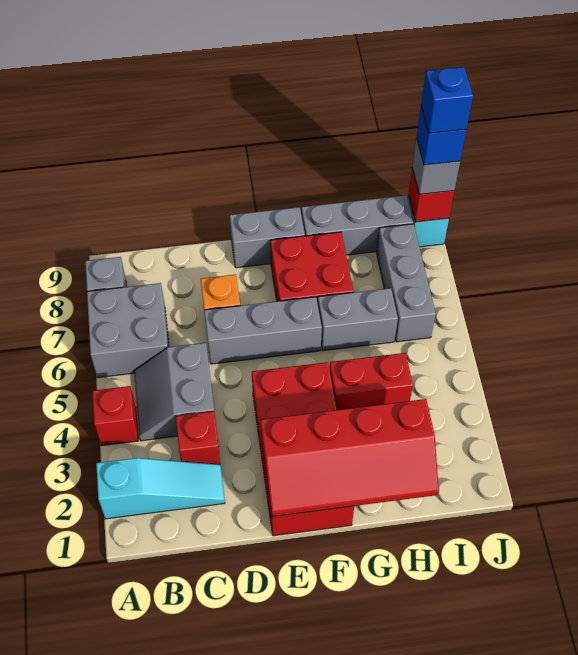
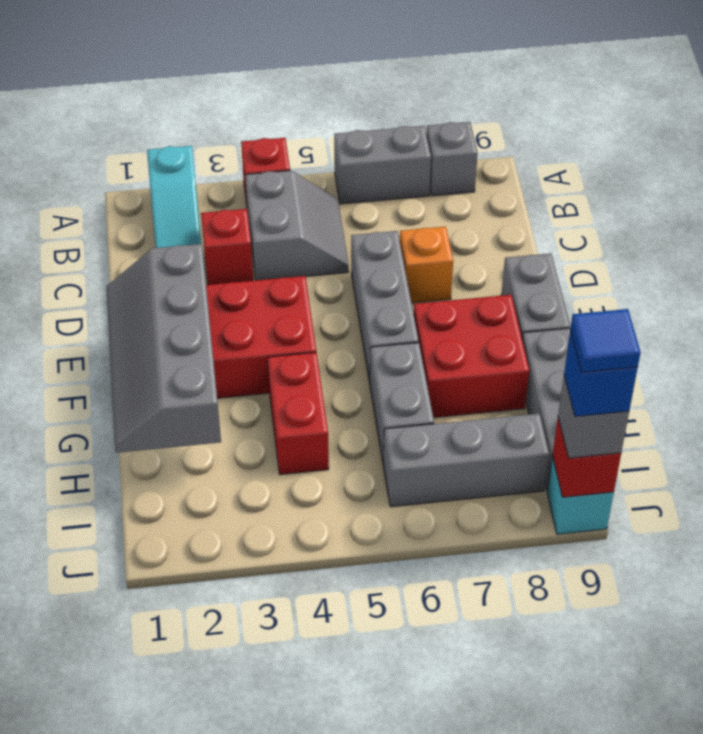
grey brick A6:B7 level 1 -> grey brick A6:A7 level 1
grey slope B4:C5 level 1 top C -> grey slope B4:C5 level 1 top 4
red slope E1:H2 level 2 top 2 -> grey slope E1:H2 level 2 top 2
blue brick J9 level 5 -> blue tile J9 level 5

